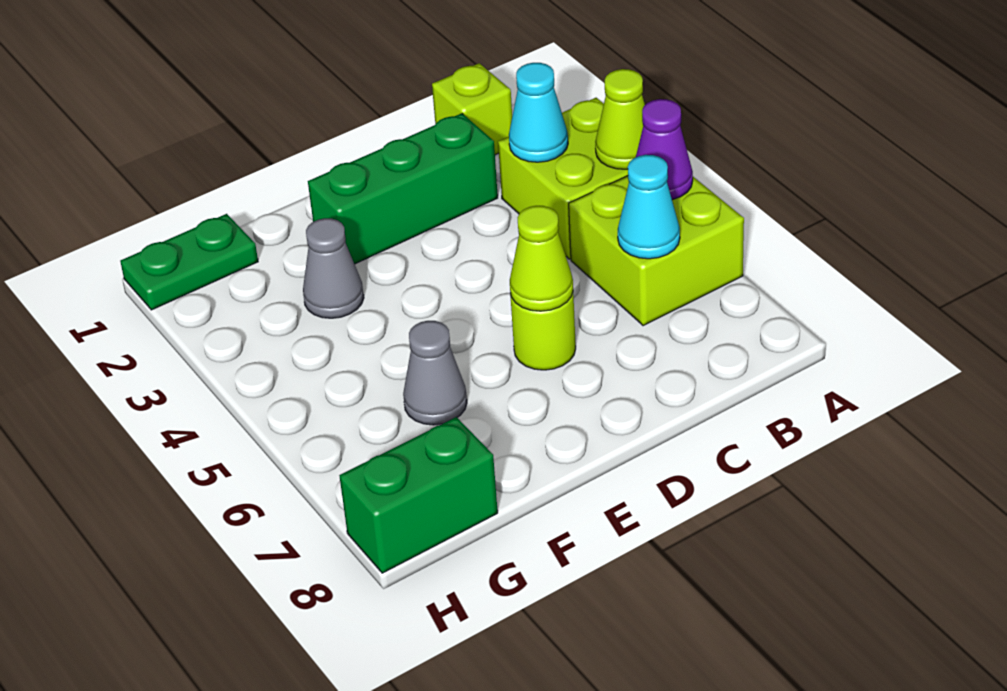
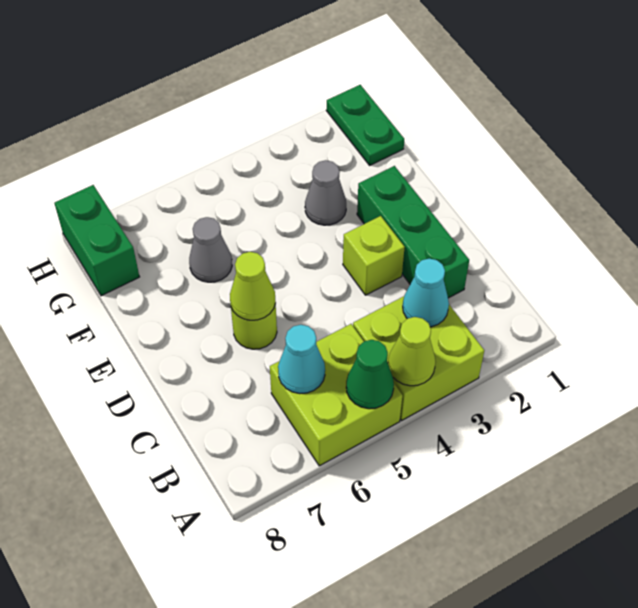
purple cone A5 level 2 -> green cone A5 level 2
lime brick B1 level 1 -> lime brick D3 level 1

